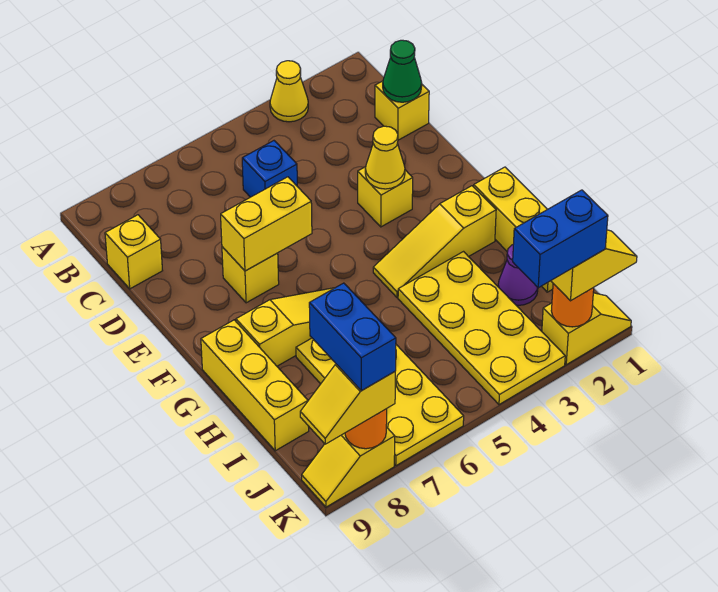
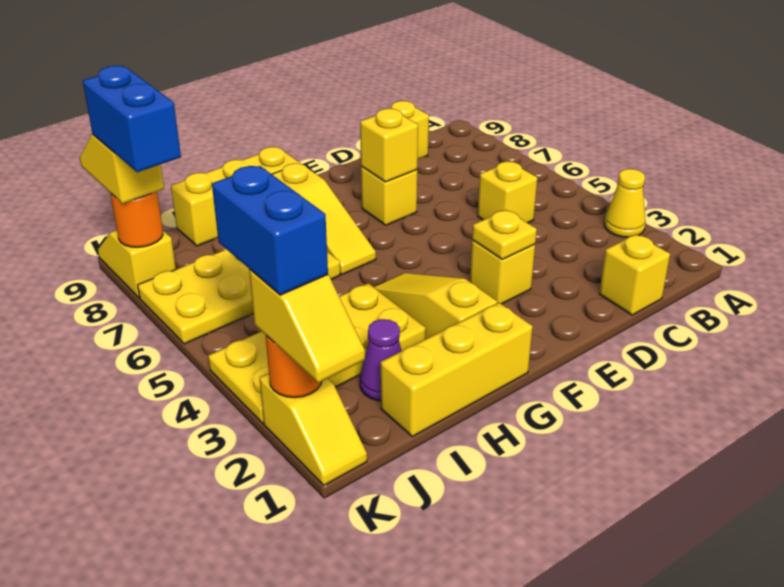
green cone C1 level 2 -> none
blue brick C5 level 1 -> yellow brick C5 level 1
yellow cone E3 level 2 -> yellow plate E3 level 2
yellow brick E6:E7 level 2 -> yellow brick E7 level 2
blue brick J8:K8 level 4 -> blue brick K7:K8 level 4

